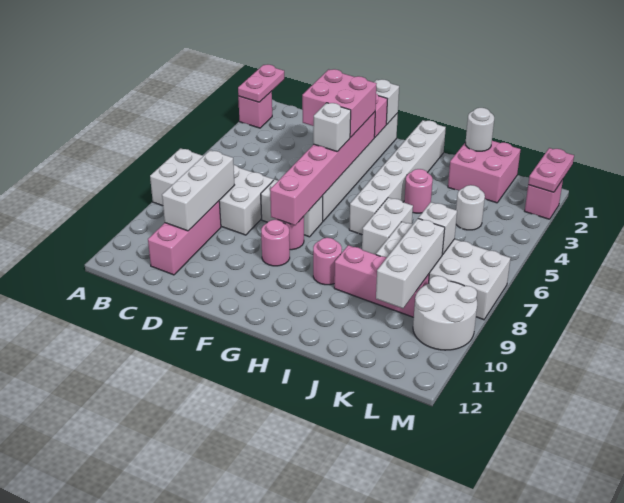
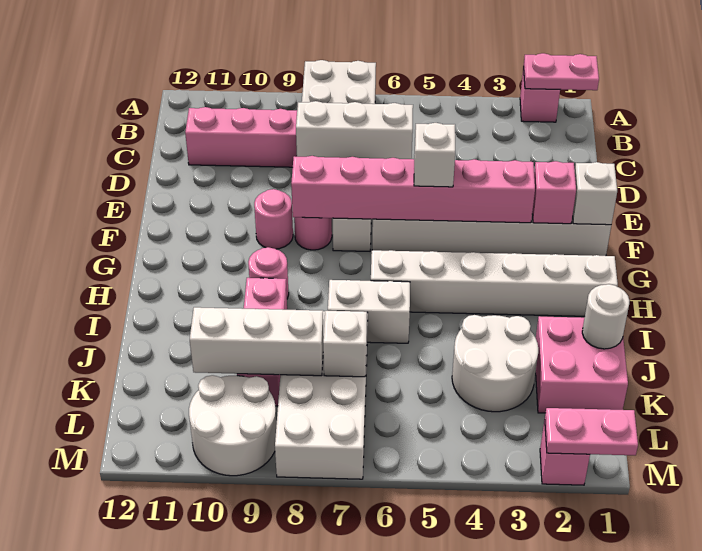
white brick C8:C10 level 2 -> white brick D6:D8 level 2
pink brick E3:F4 level 3 -> none
pink round brick I4 level 1 -> none
white round brick K4 level 1 -> white round brick J3:K4 level 1

